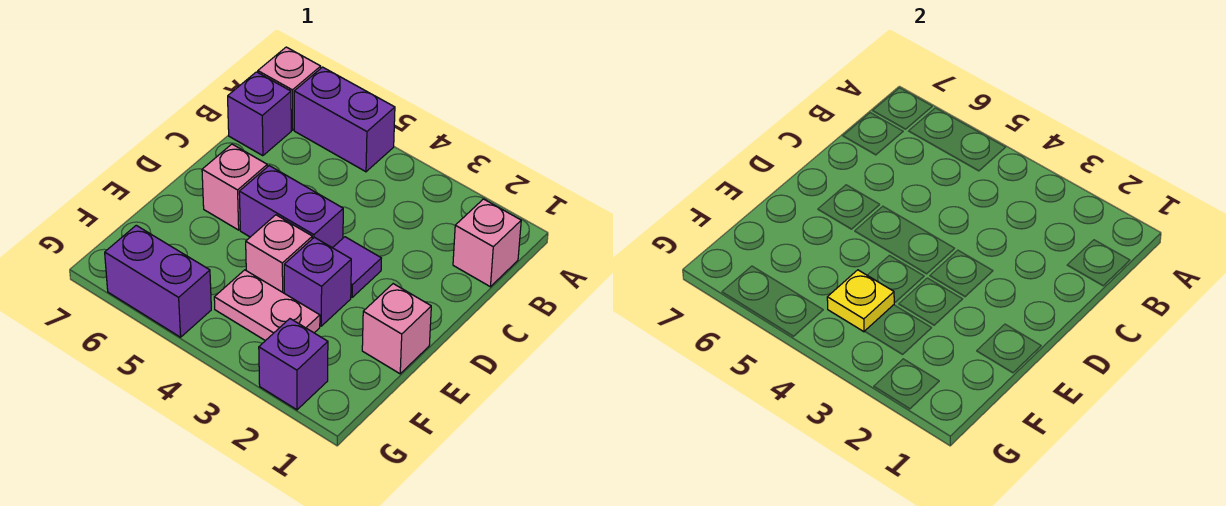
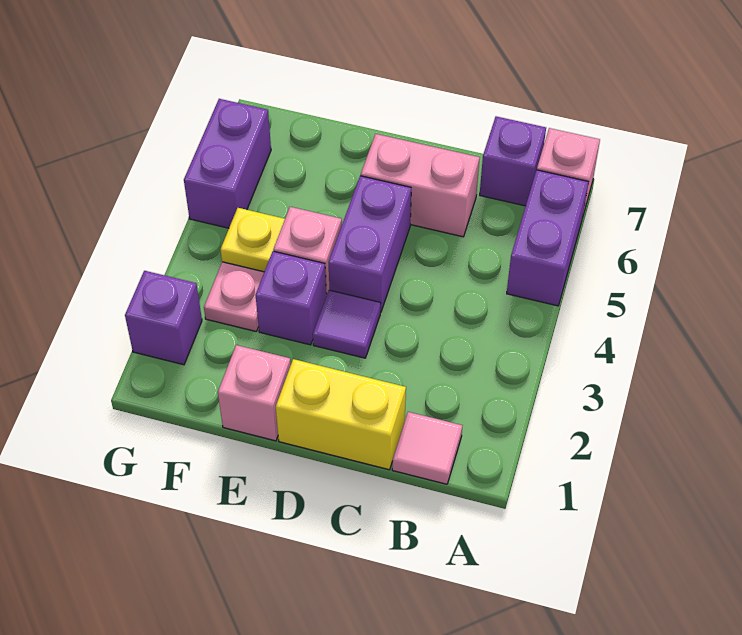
pink brick B1 level 1 -> pink tile B1 level 1
none -> yellow brick C1:D1 level 1
pink brick D6 level 1 -> pink brick C6:D6 level 1

